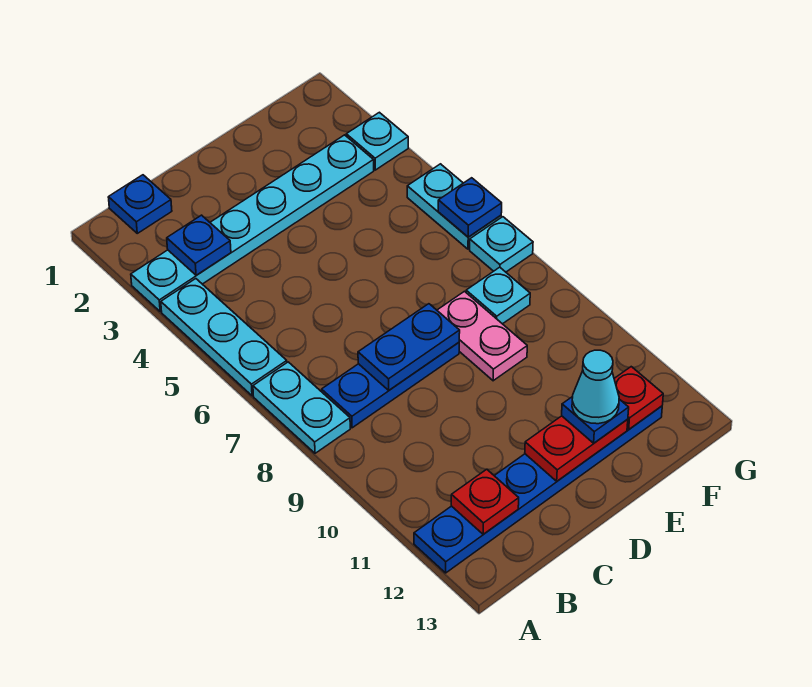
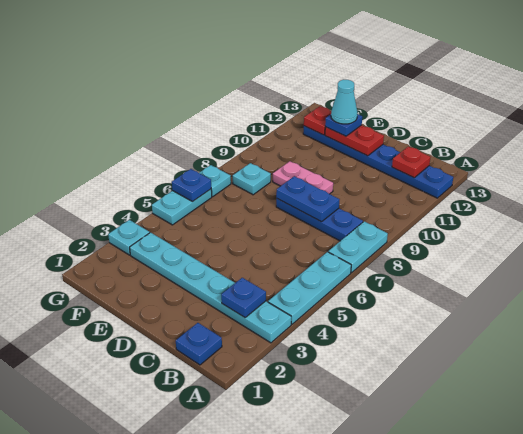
pink plate E8:E9 level 1 -> pink plate D9:E9 level 1

